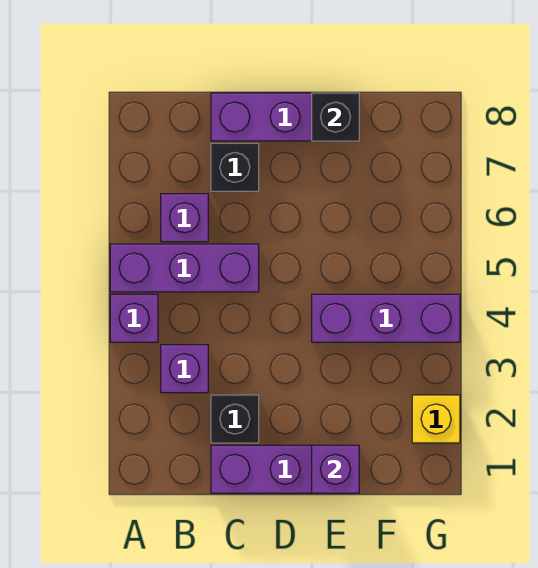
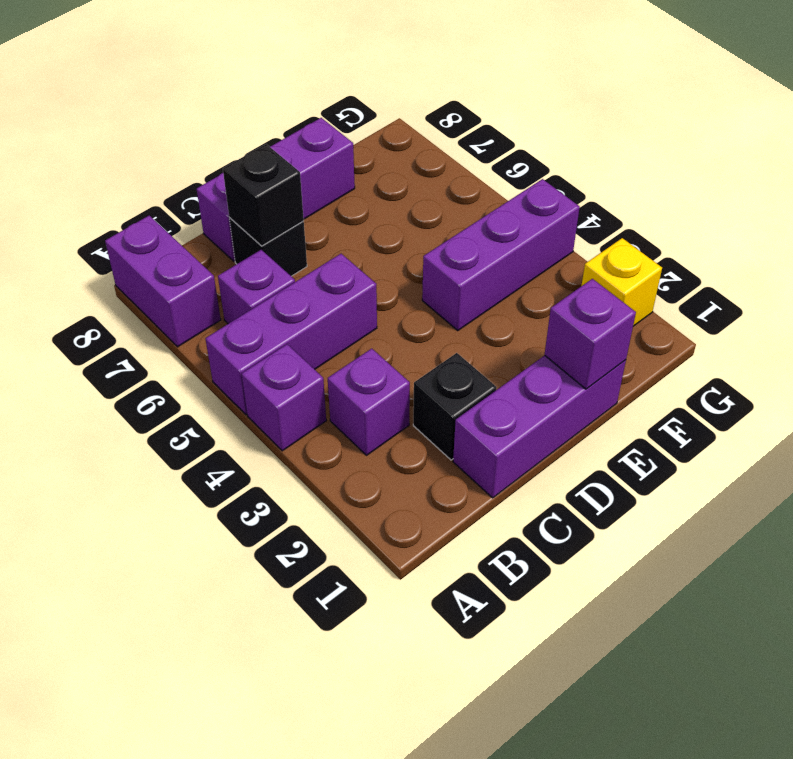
none -> purple brick A7:A8 level 1
black brick E8 level 2 -> black brick C7 level 2

